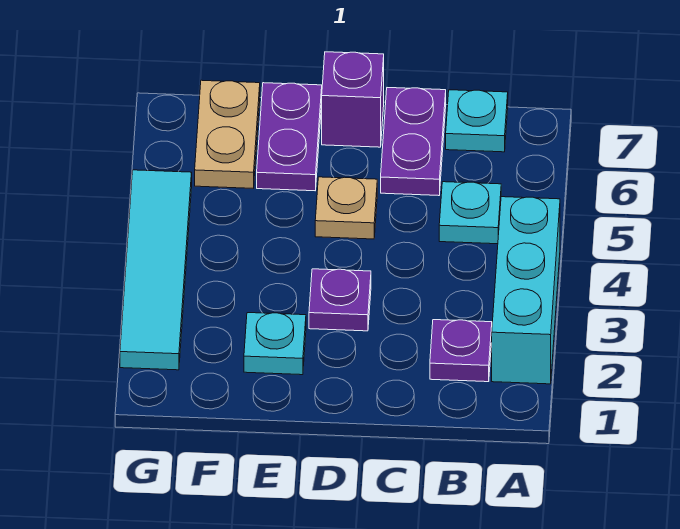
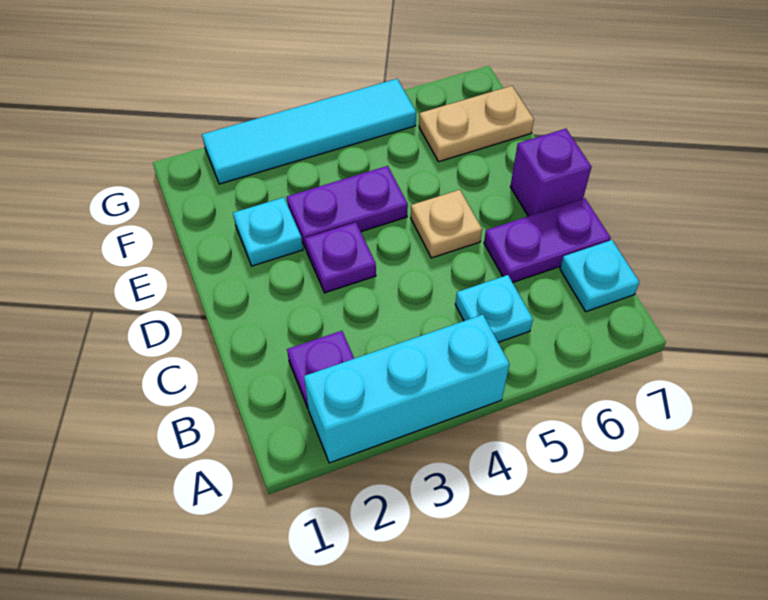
purple plate E6:E7 level 1 -> purple plate E3:E4 level 1

